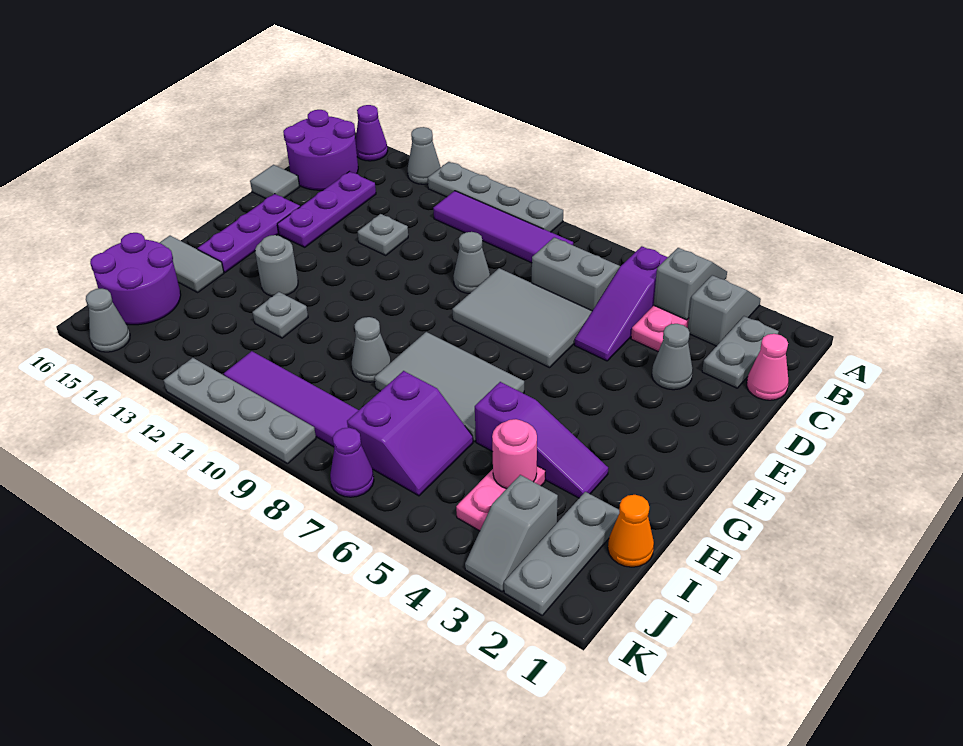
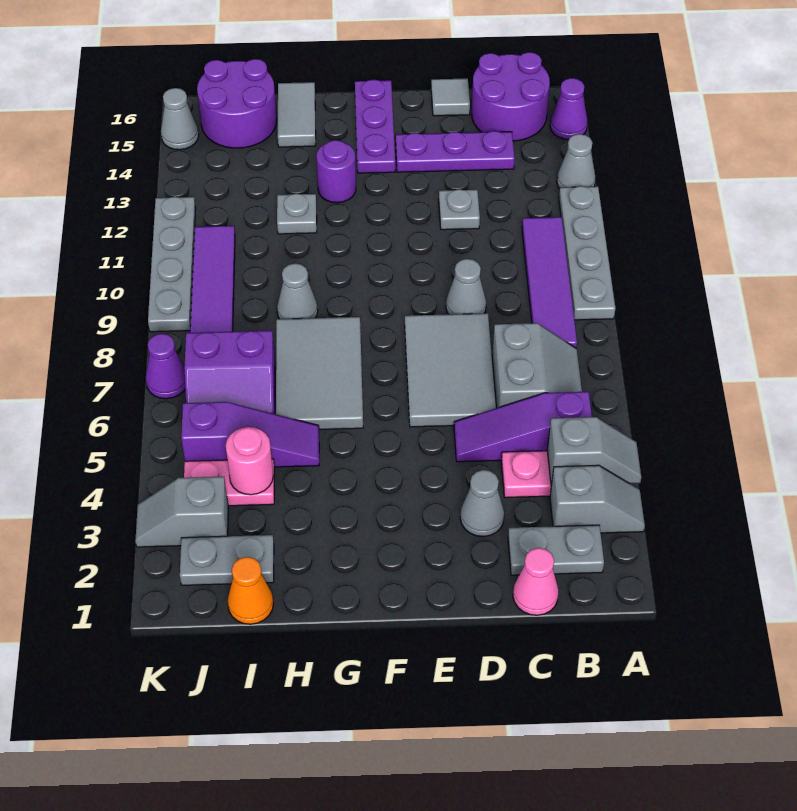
purple plate E15:G15 level 1 -> purple plate F14:F16 level 1
grey round brick G13 level 1 -> purple round brick G13 level 1
purple slope H3:H5 level 1 top 5 -> purple slope H5:J5 level 1 top J
grey plate I2:K2 level 1 -> grey plate I2:J2 level 1

